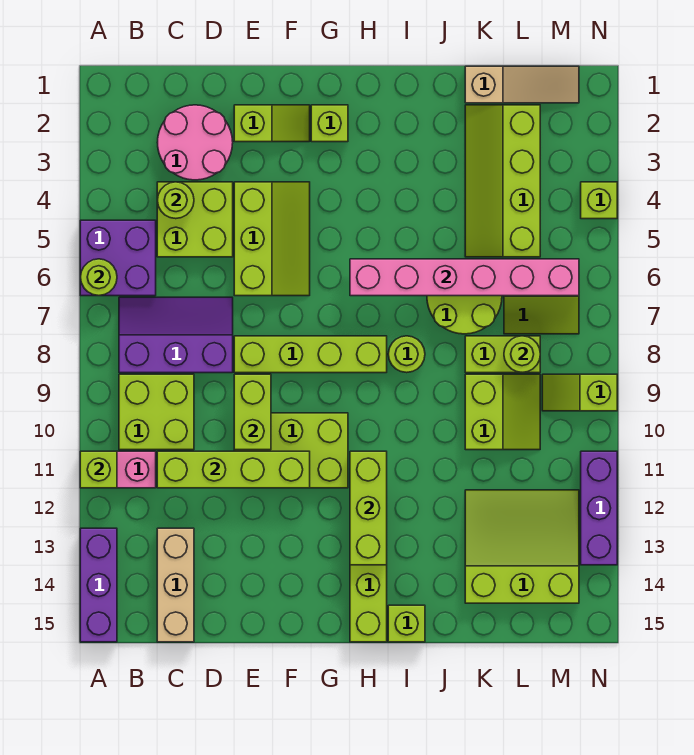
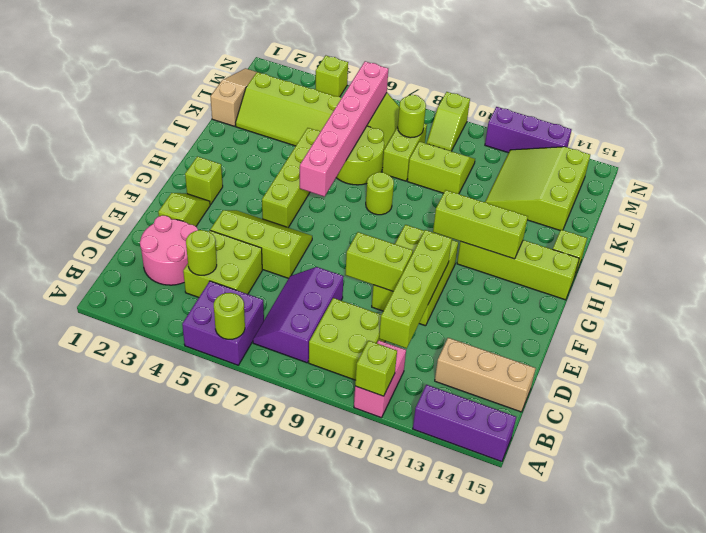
lime brick E8:H8 level 1 -> lime brick G5:J5 level 1

